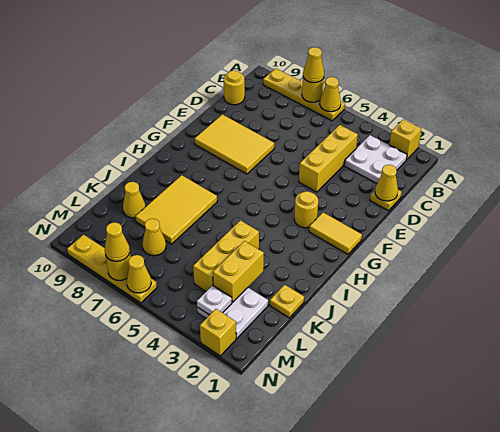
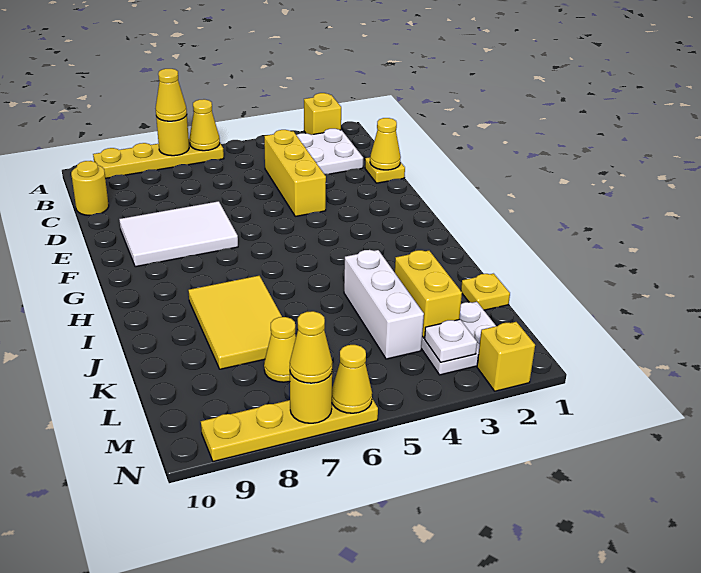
yellow tile E7:F9 level 1 -> white tile E7:F9 level 1
yellow tile G1:G2 level 1 -> none
yellow round brick G3 level 1 -> none
yellow brick J4:L4 level 1 -> white brick J4:L4 level 1
yellow cone K9 level 1 -> none

